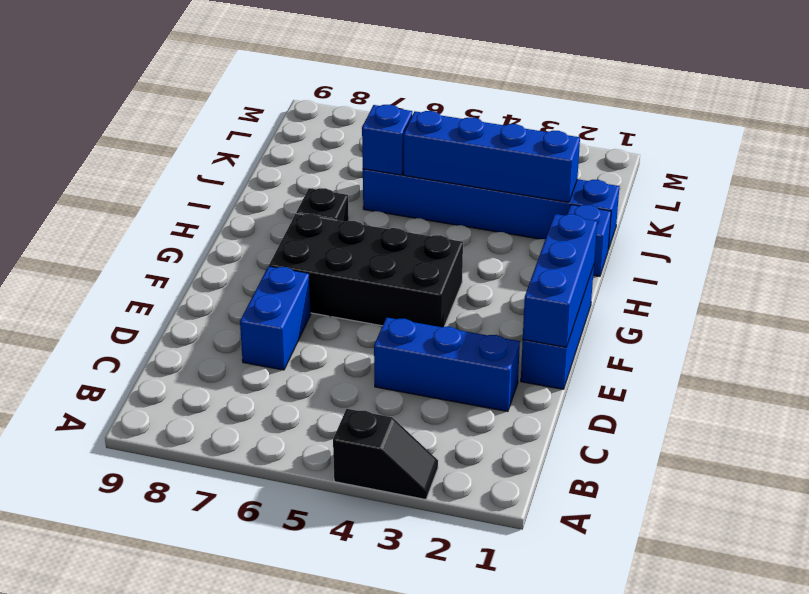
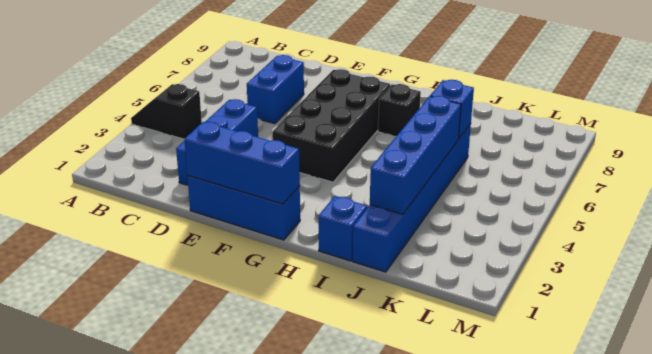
black slope A3:A4 level 1 top 4 -> black slope A4:B4 level 1 top B
blue brick D7:E7 level 1 -> blue brick D6:D7 level 1

